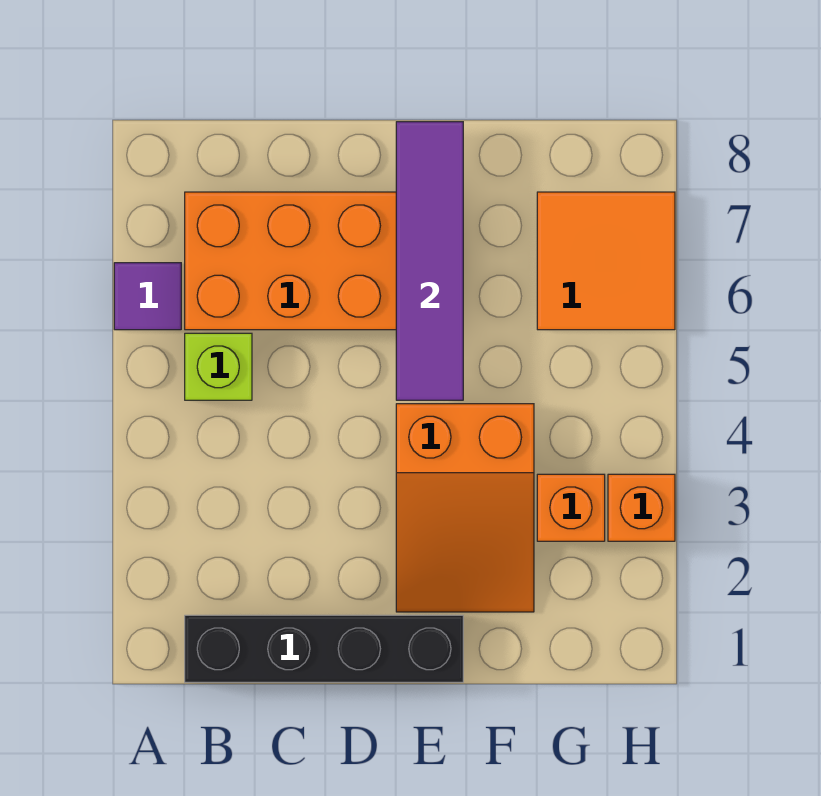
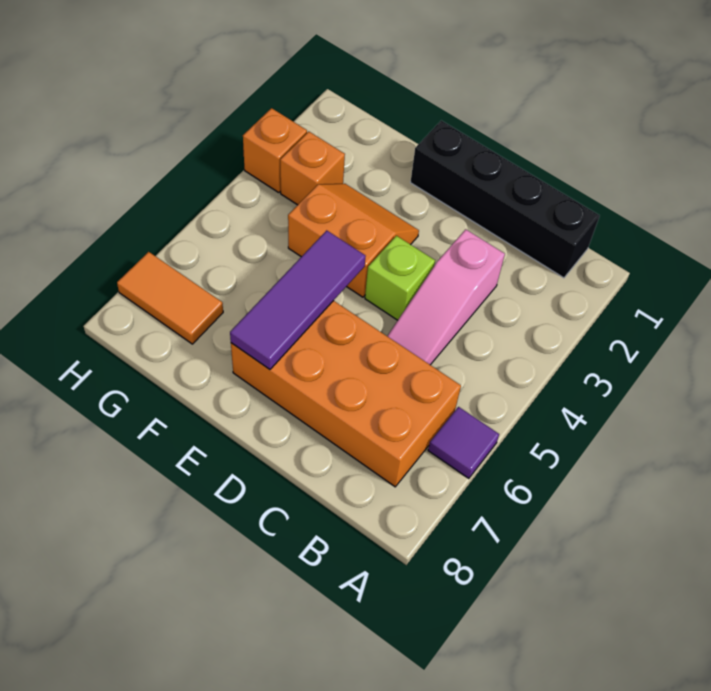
lime brick B5 level 1 -> lime brick D4 level 1
none -> pink slope C3:C5 level 1 top 3
orange slope E2:F4 level 1 top 4 -> orange slope E3:F4 level 1 top 4
purple tile E5:E8 level 2 -> purple tile E5:E7 level 2
orange tile G6:H7 level 1 -> orange tile G7:H7 level 1

